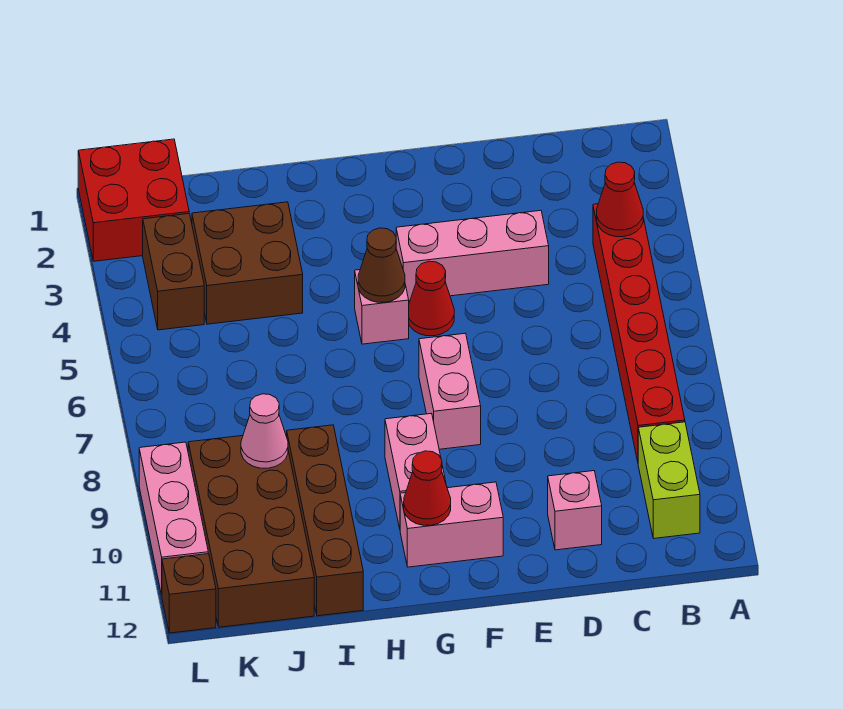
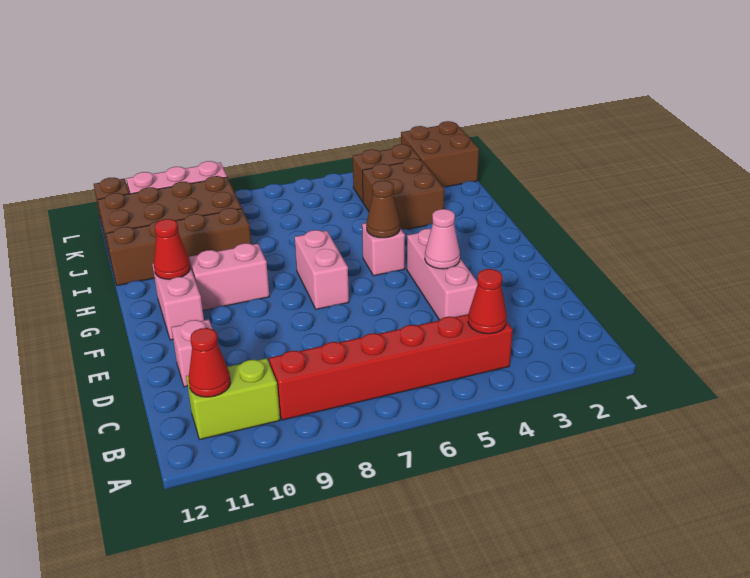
red cone F5 level 1 -> red cone B11 level 2
pink brick F7:F8 level 1 -> pink brick F7:G7 level 1
pink cone J9 level 2 -> pink cone E4 level 2
red brick K1:L2 level 1 -> brown brick K1:L2 level 1

